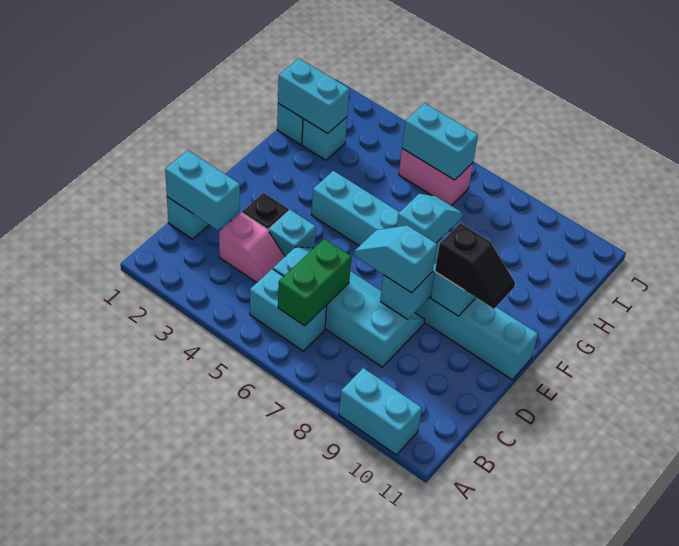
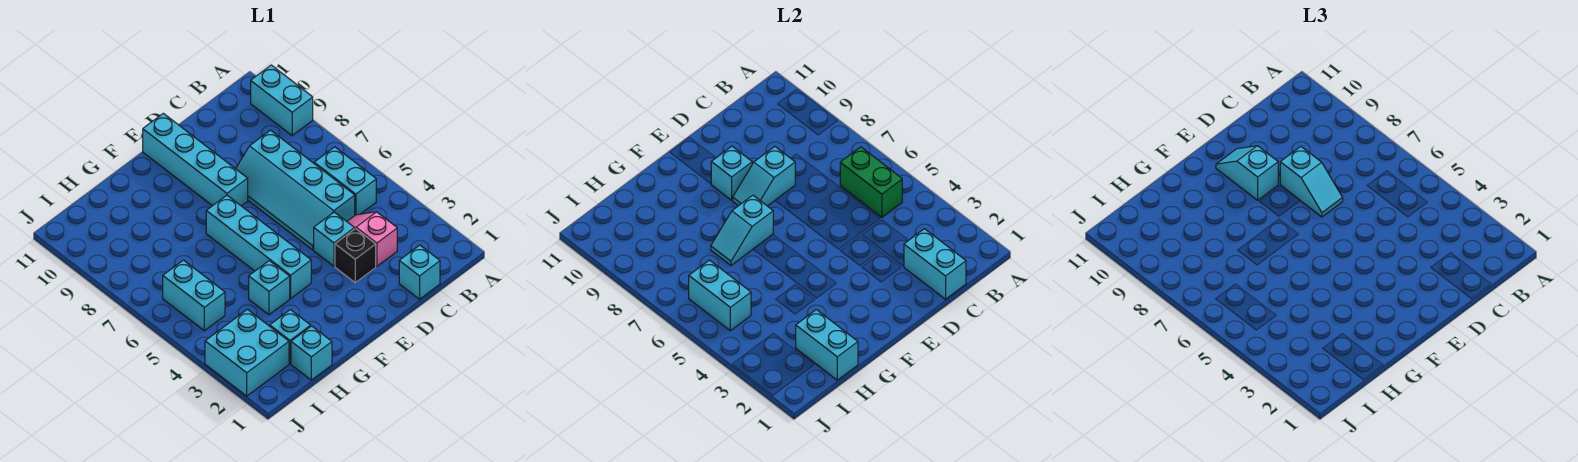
green brick B6:C6 level 2 -> green brick B5:B6 level 2
black slope E9:E10 level 3 top 9 -> cyan slope E9:E10 level 3 top 9
none -> cyan brick G4 level 1
none -> cyan brick I2:J3 level 1
pink brick I5:I6 level 1 -> cyan brick I5:I6 level 1

